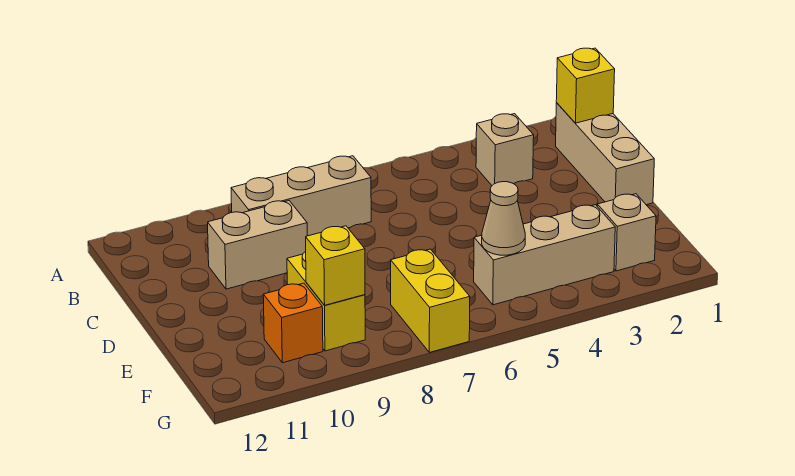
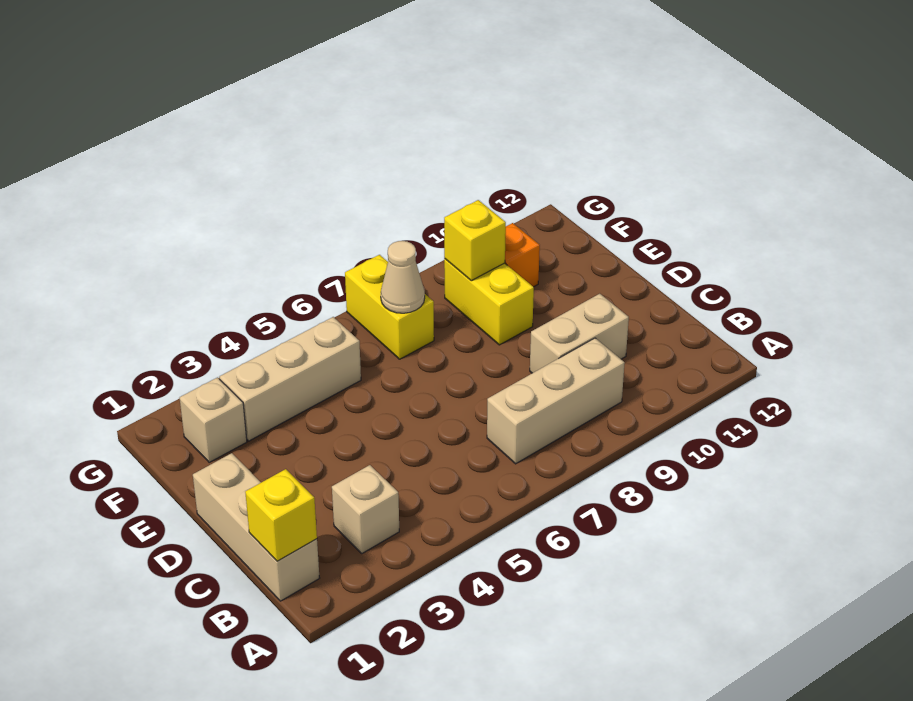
tan cone F5 level 2 -> tan cone F7 level 2

